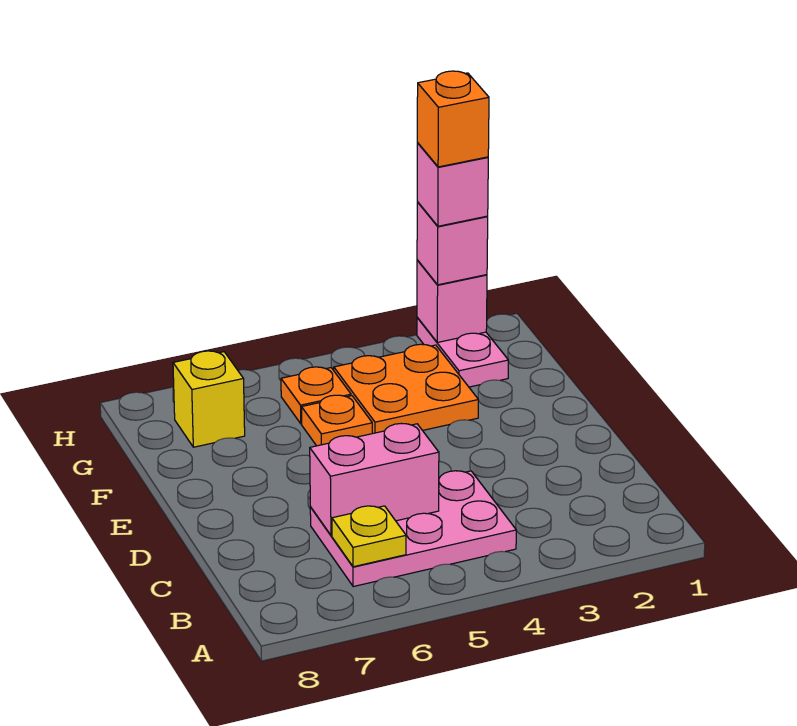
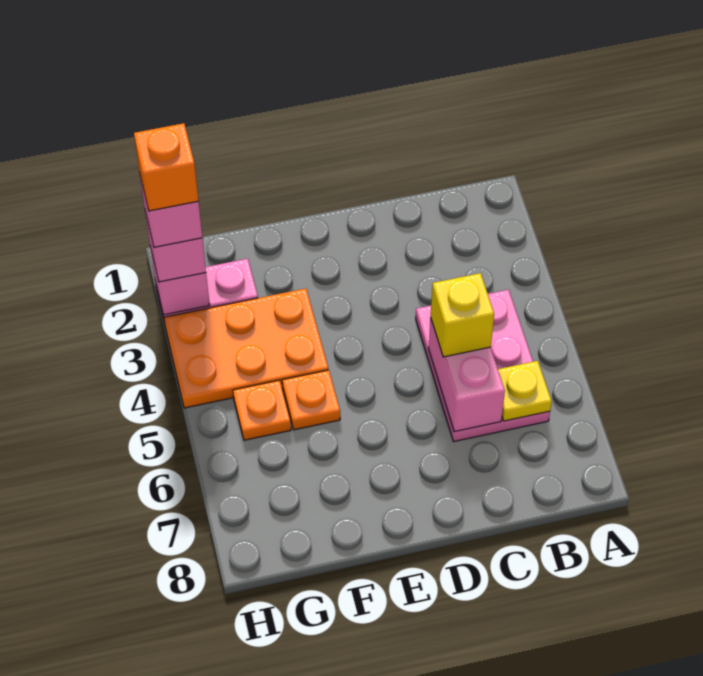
orange plate F3:G4 level 1 -> orange plate F3:H4 level 1
yellow brick G7 level 1 -> yellow brick C5 level 3

